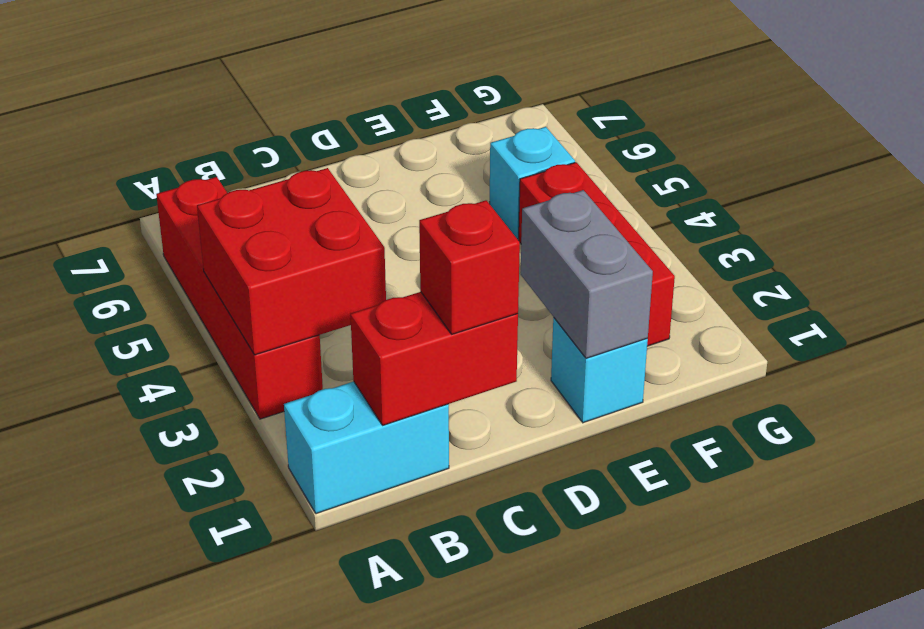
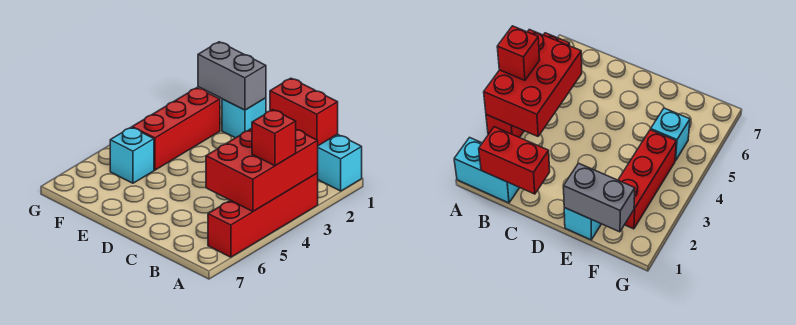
red brick A3:B4 level 2 -> red brick A3:B5 level 2
red brick C1 level 3 -> red brick A4 level 3
grey brick E1:E2 level 2 -> grey brick E1:F1 level 2

